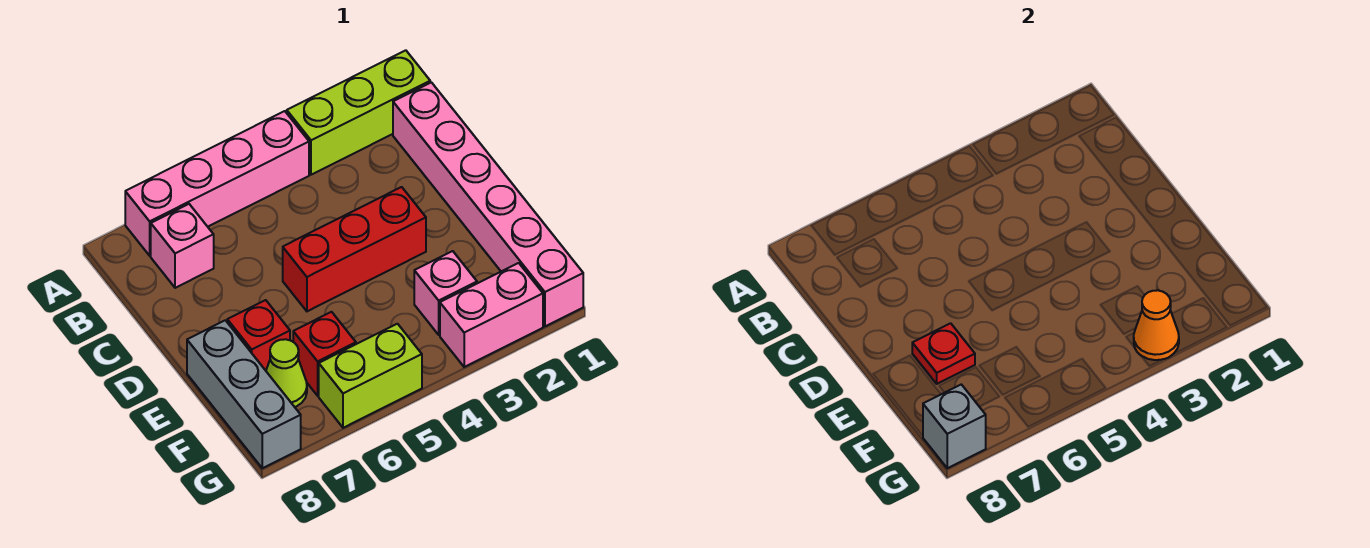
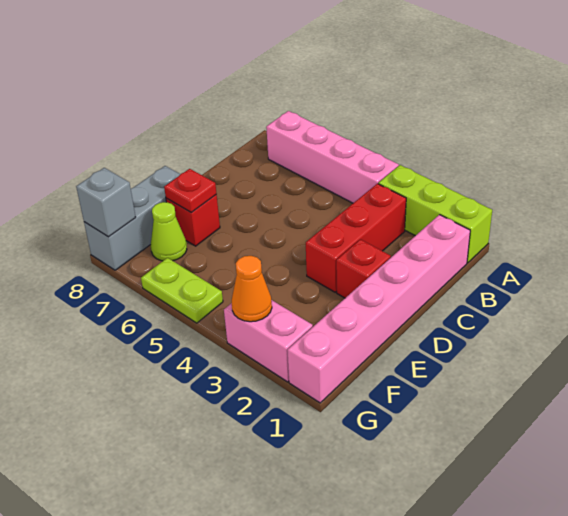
pink brick B7 level 1 -> none
red brick D3:D5 level 1 -> red brick B3:D3 level 1
pink brick F3 level 1 -> none
red brick F6 level 1 -> red brick D2 level 1
lime brick G5:G6 level 1 -> lime plate G5:G6 level 1

